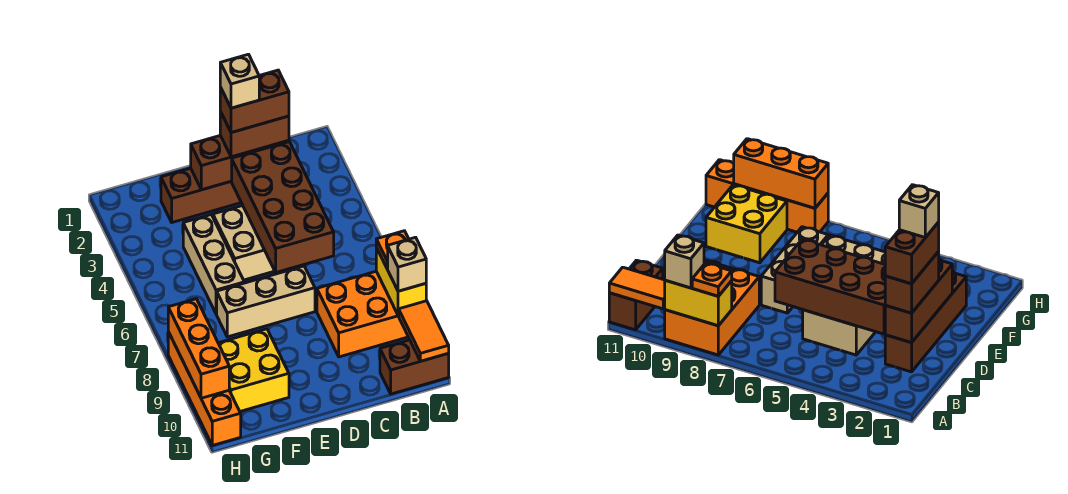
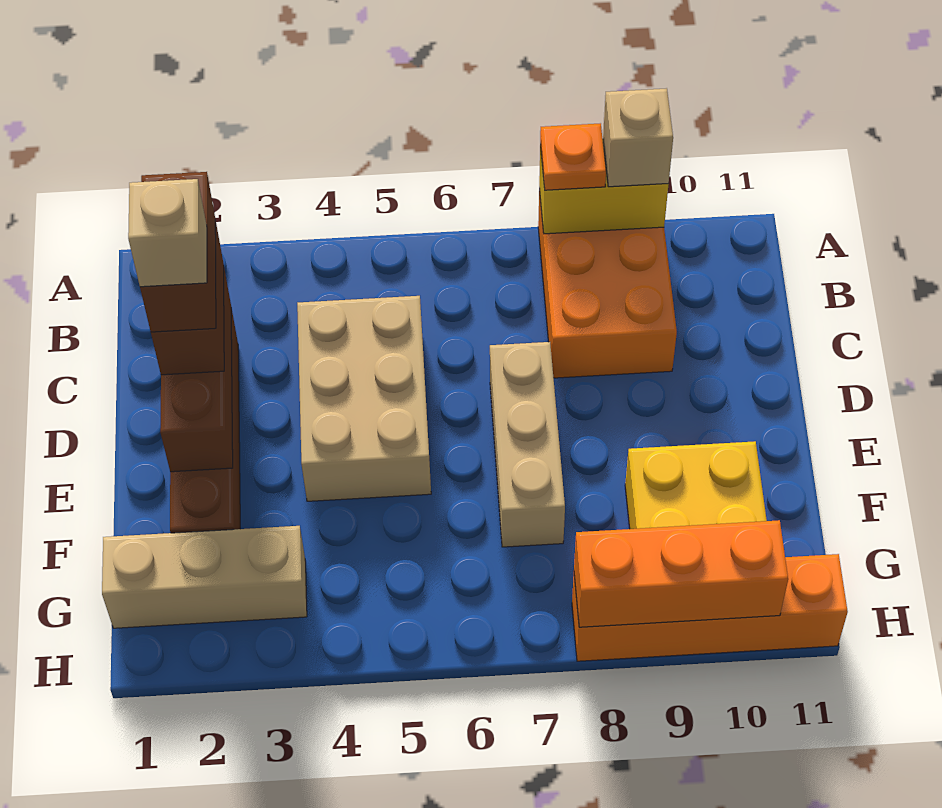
orange tile A10:A11 level 2 -> none
brown brick A11:B11 level 1 -> none
brown brick C3:D6 level 2 -> none
tan brick F4:F6 level 1 -> tan brick G1:G3 level 1

